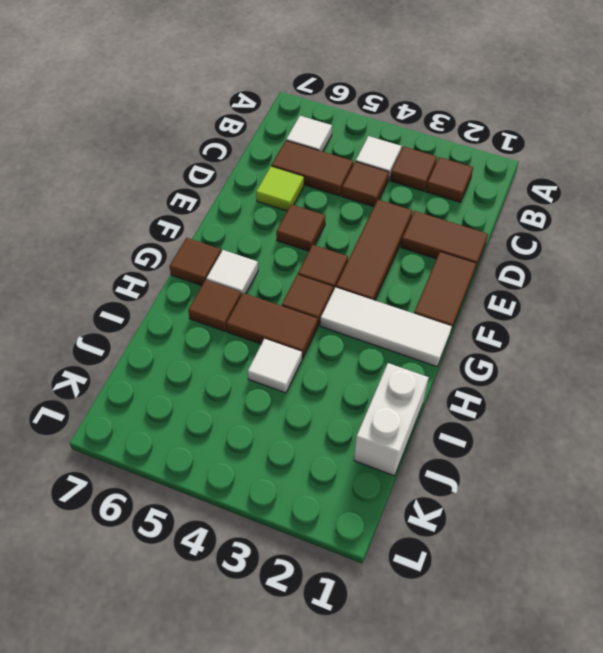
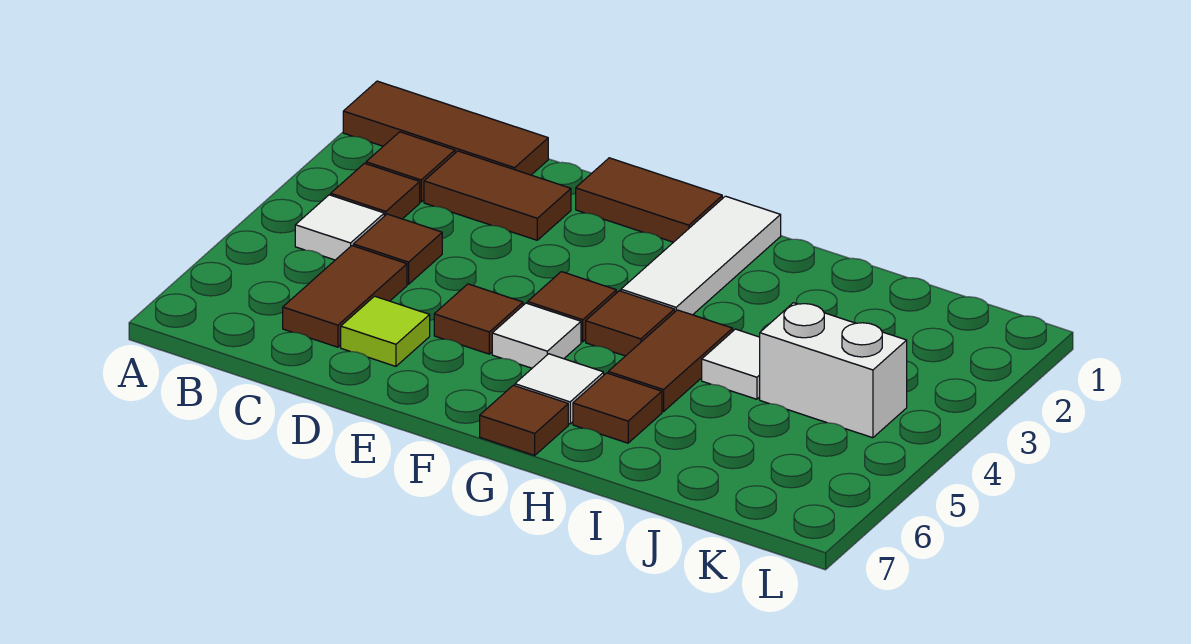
white tile B6 level 1 -> white tile F5 level 1
brown tile D1:D2 level 1 -> brown tile C2:D2 level 1
brown tile D3:F3 level 1 -> brown tile A1:C1 level 1
white brick I1:J1 level 1 -> white brick J4:K4 level 1

